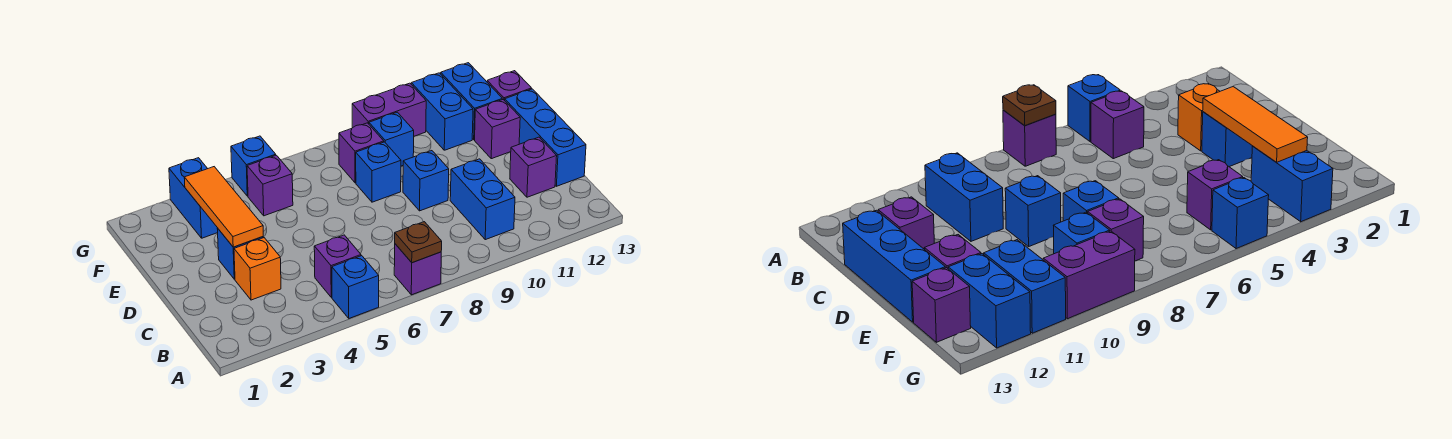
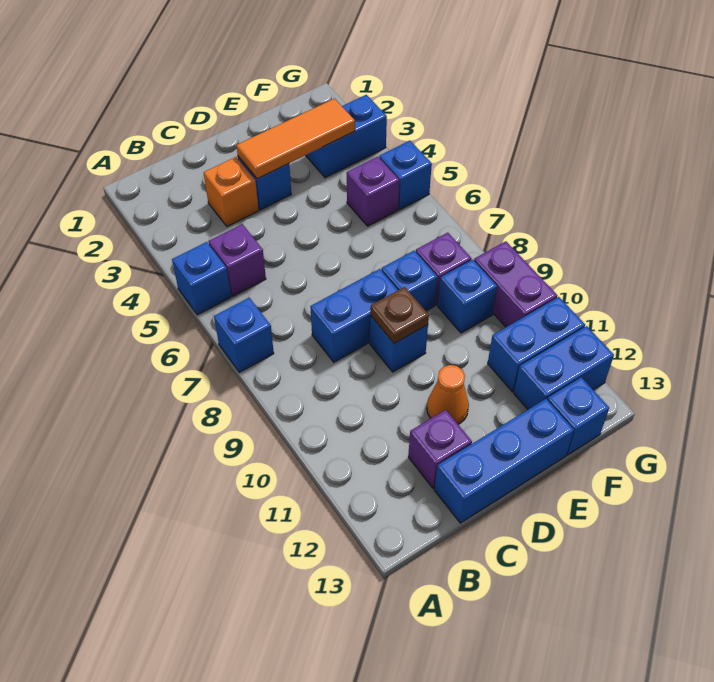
purple brick A7 level 1 -> blue brick A7 level 1
brown plate A7 level 2 -> brown plate D9 level 2
blue brick B10:C10 level 1 -> blue brick C8:D8 level 1
none -> orange cone D11 level 1
purple brick E12 level 1 -> none
purple brick F13 level 1 -> blue brick F13 level 1

